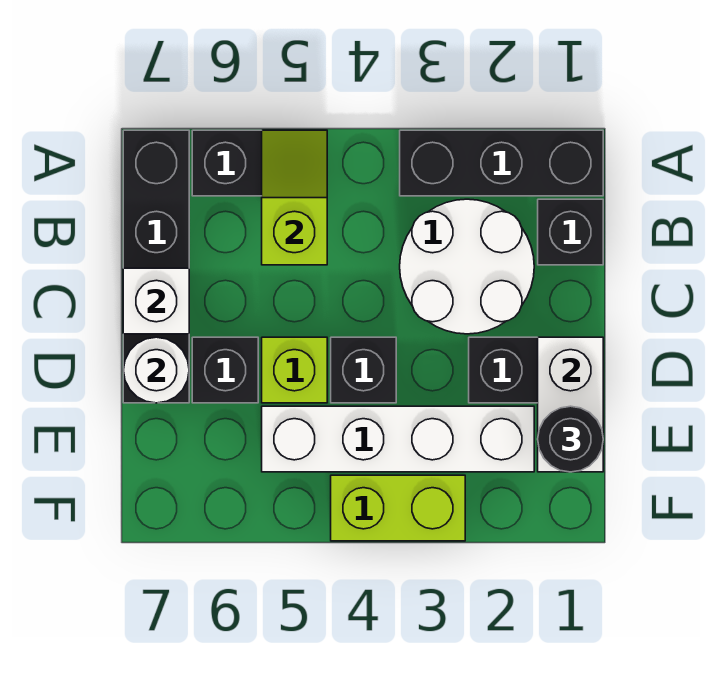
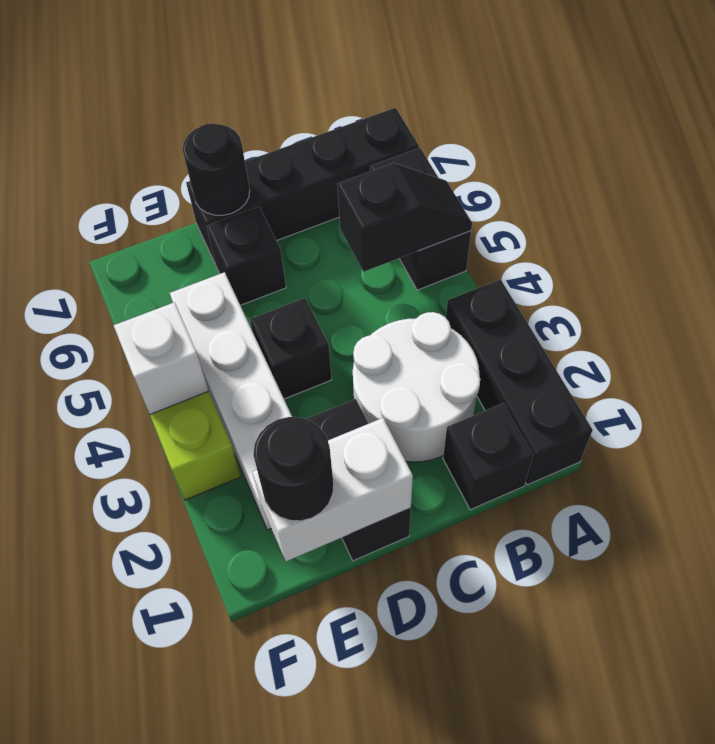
lime slope A5:B5 level 2 top B -> black slope A5:B5 level 2 top B
white brick C7 level 2 -> white brick F4 level 2
lime brick D5 level 1 -> none
white round brick D7 level 2 -> black round brick D7 level 2

